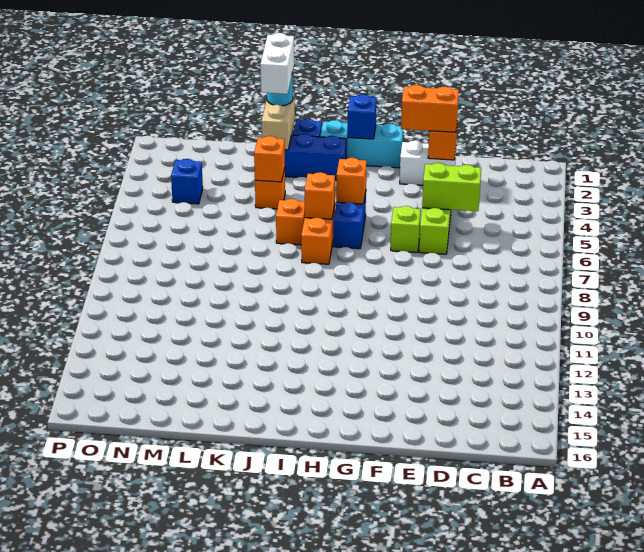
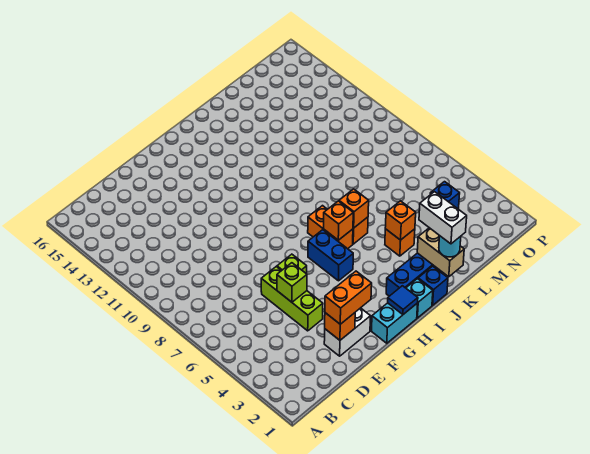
lime brick D5:E5 level 2 -> lime brick E5 level 2
blue brick H1 level 2 -> blue tile H1 level 2
orange brick H5 level 2 -> orange brick J6 level 2

